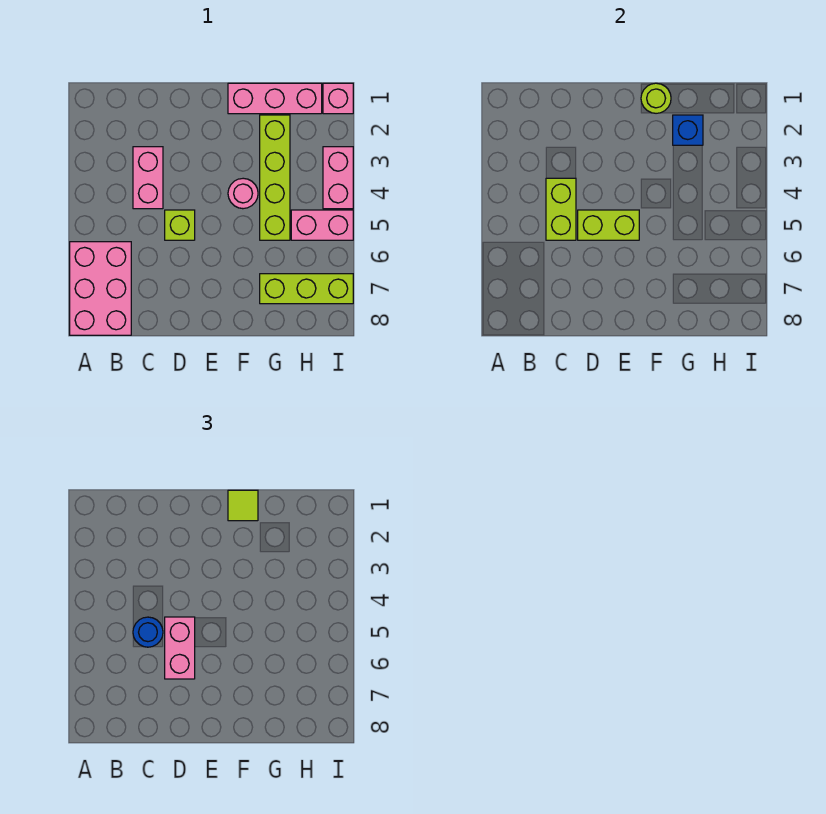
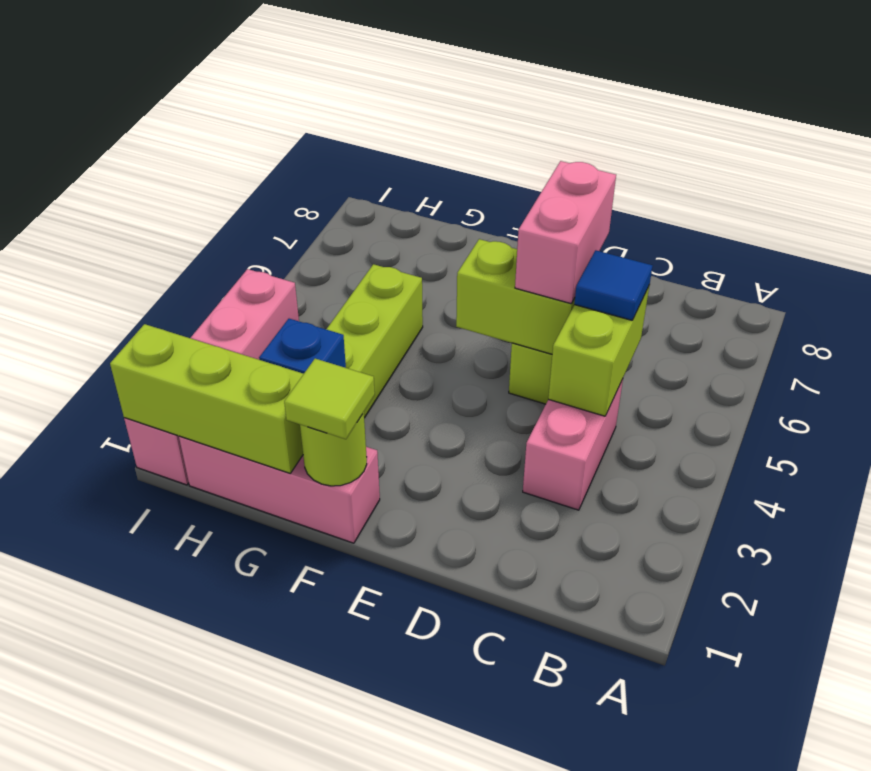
pink brick A6:B8 level 1 -> none
blue round brick C5 level 3 -> blue tile C5 level 3
pink round brick F4 level 1 -> none
lime brick G7:I7 level 1 -> lime brick G1:I1 level 2
pink brick H5:I5 level 1 -> none

